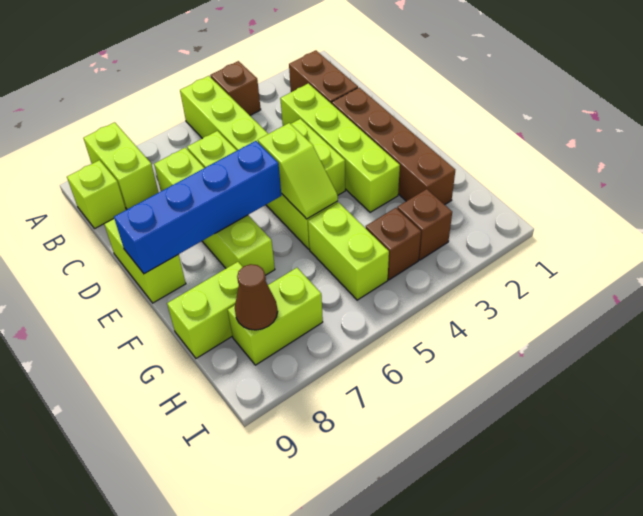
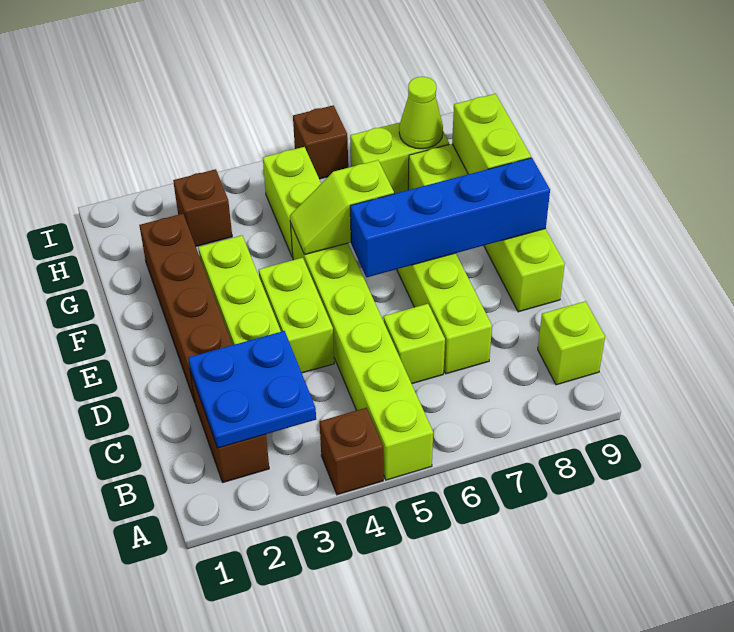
lime brick A8:B8 level 1 -> lime brick F9:G9 level 2
none -> blue plate B2:C3 level 2
lime slope E5:F5 level 2 top E -> lime slope F5:F6 level 2 top 6
brown brick H4 level 1 -> brown brick I6 level 1
brown cone H8 level 2 -> lime cone H8 level 2

